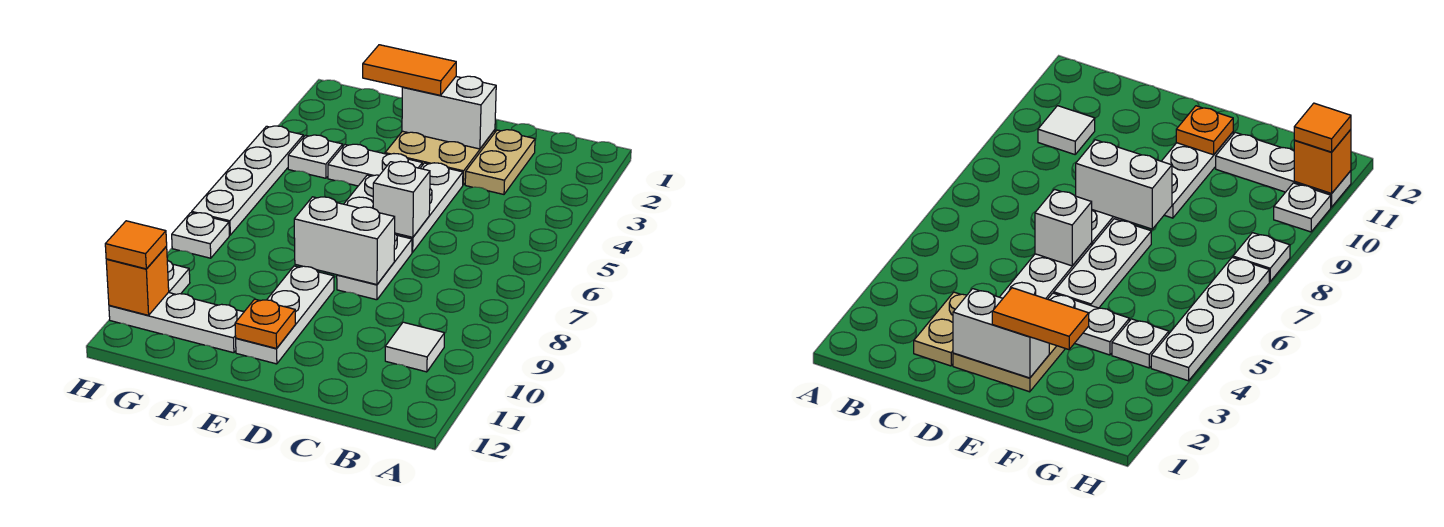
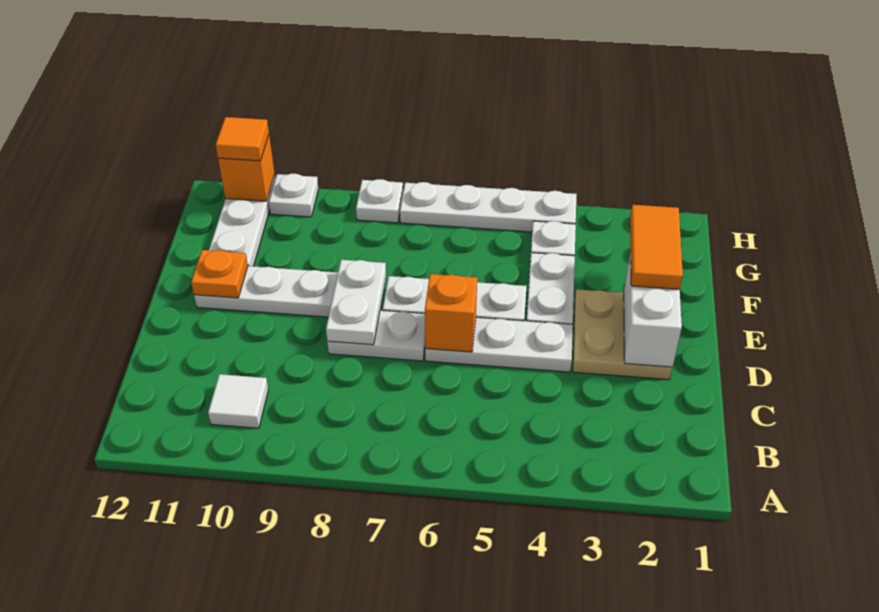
tan plate C2:C3 level 1 -> none
white brick D6 level 2 -> orange brick D6 level 2
white brick D8:E8 level 2 -> white plate D8:E8 level 2

